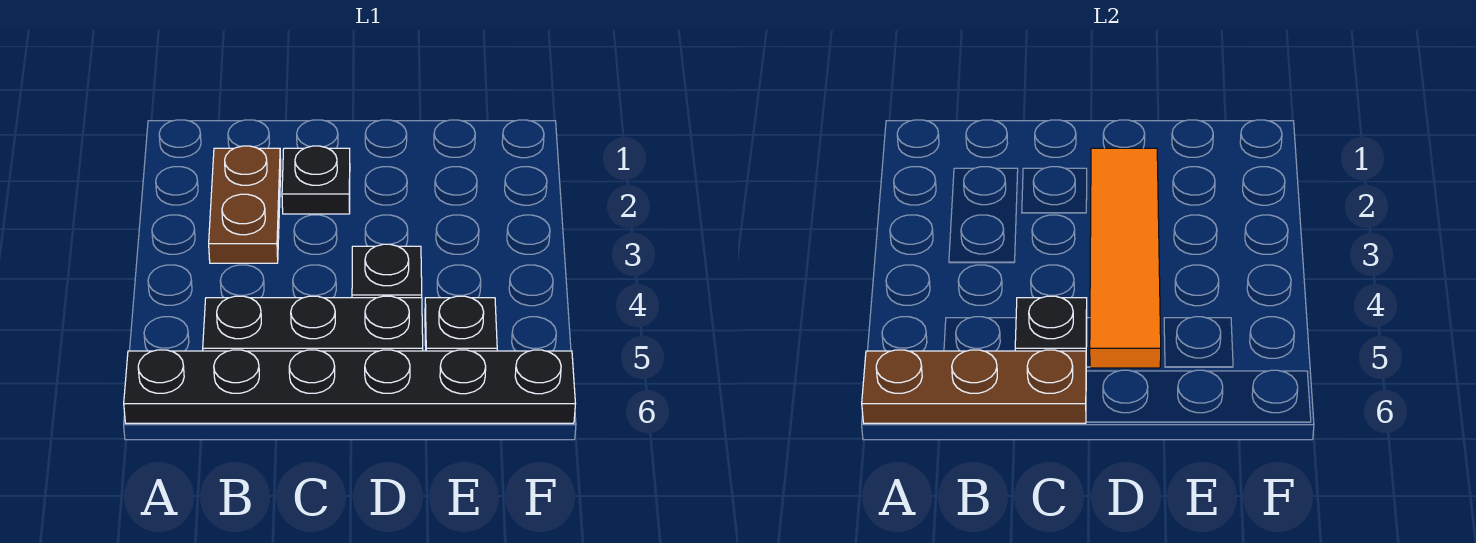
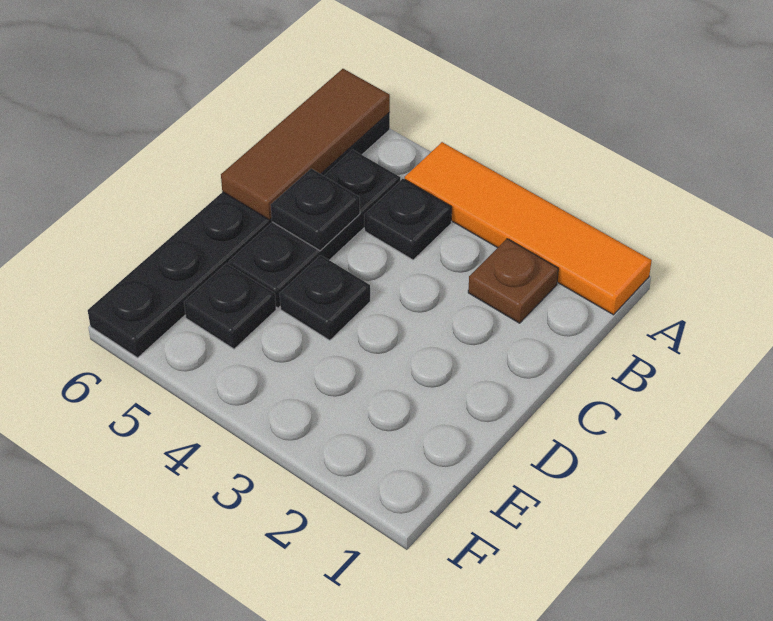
brown plate A6:C6 level 2 -> brown tile A6:C6 level 2
brown plate B2:B3 level 1 -> brown plate B2 level 1
black plate C2 level 1 -> black plate B4 level 1
orange tile D2:D5 level 2 -> orange tile A1:A4 level 1

